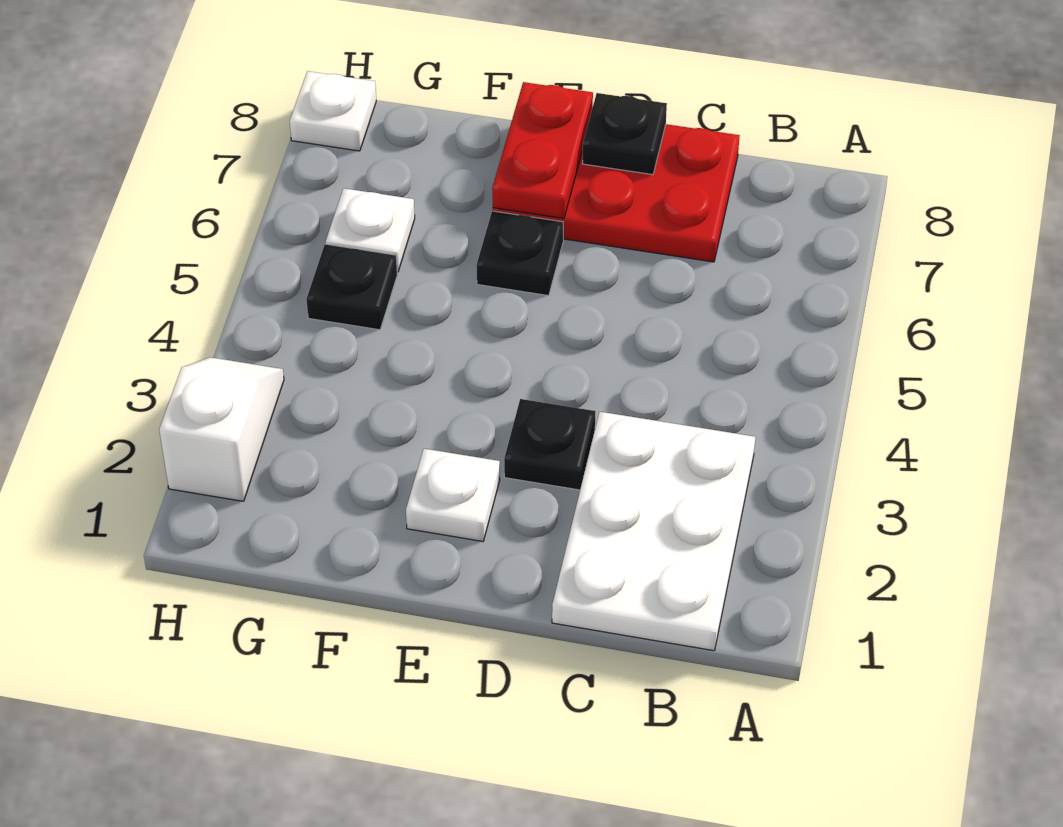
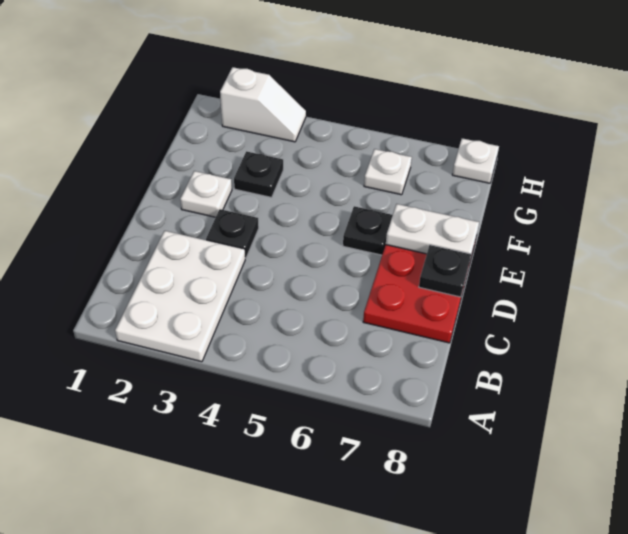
white plate B1:C3 level 1 -> white plate A2:C3 level 1
red plate E7:E8 level 2 -> white plate E7:E8 level 2
black plate G5 level 1 -> black plate F3 level 1

